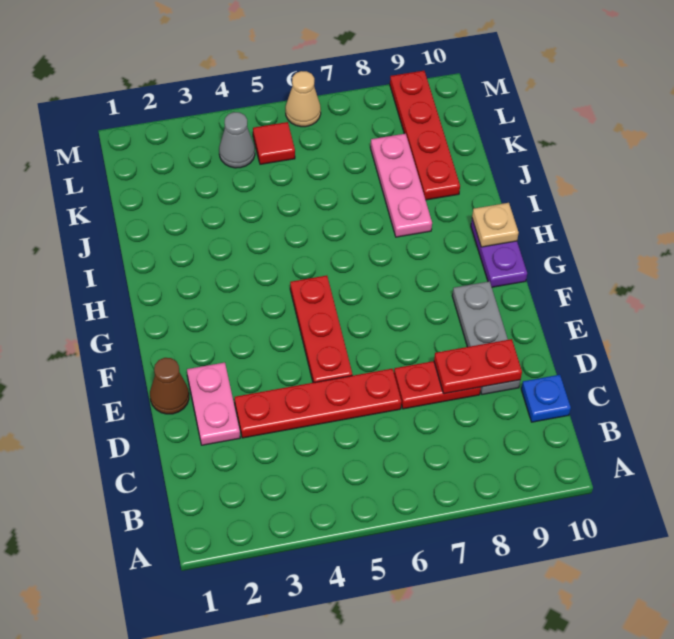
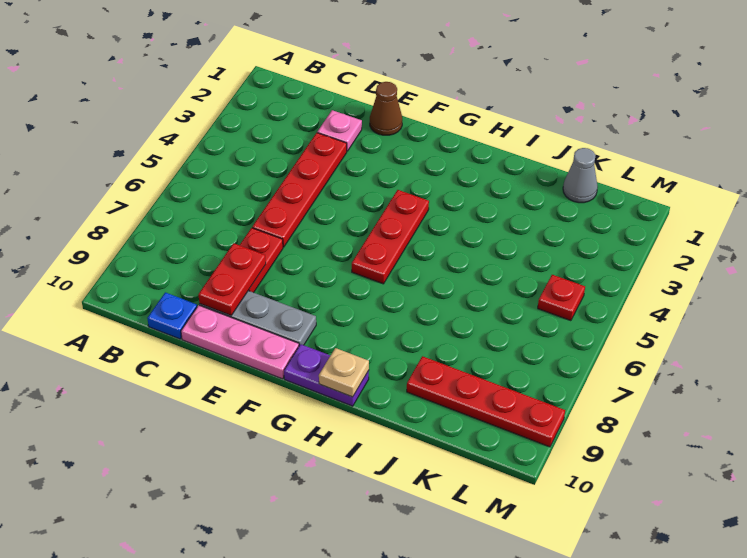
pink plate D2:E2 level 1 -> pink plate D2 level 1
red plate E5:G5 level 1 -> red plate G4:G6 level 1
pink plate I8:K8 level 1 -> pink plate D10:F10 level 1
grey cone L4 level 1 -> grey cone K1 level 1
red tile L5 level 1 -> red plate L5 level 1
tan cone M6 level 1 -> none

